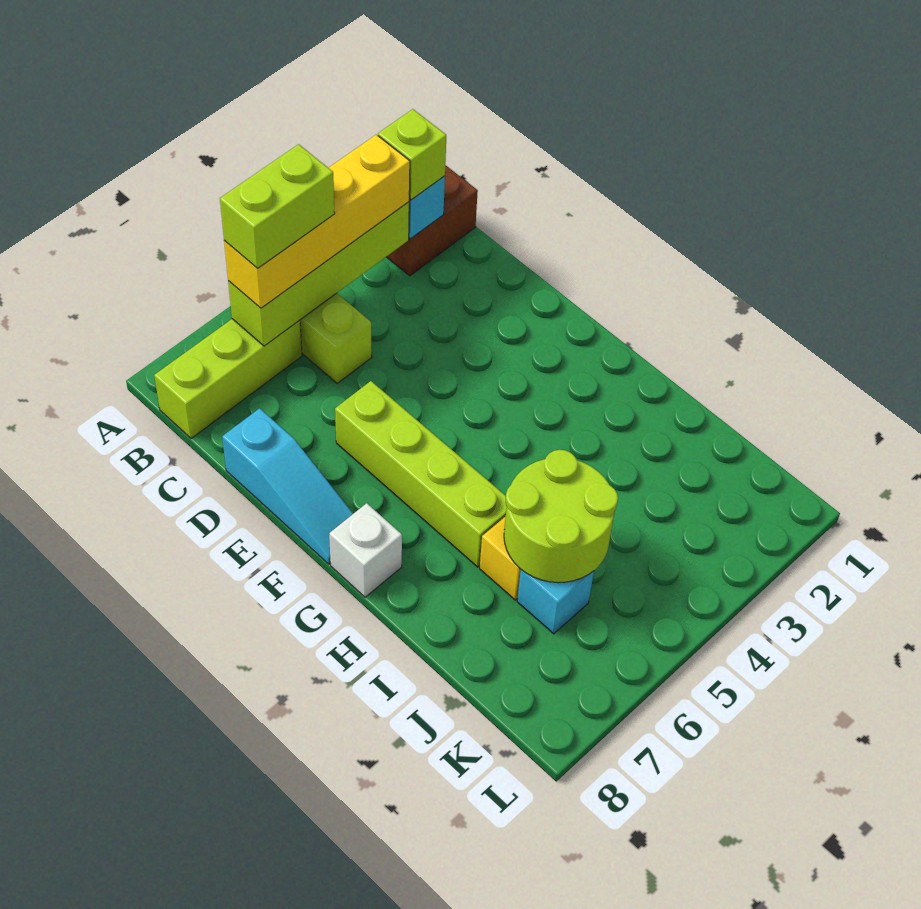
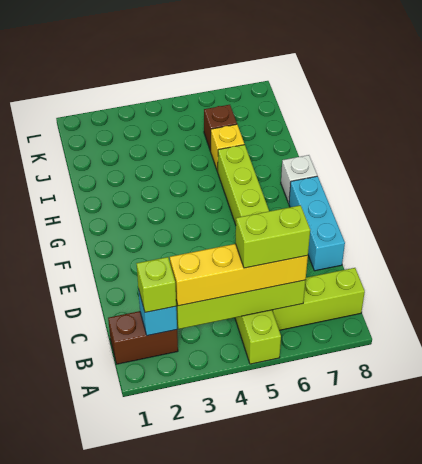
cyan slope D8:F8 level 1 top D -> cyan brick D8:F8 level 1
lime round brick I5:J6 level 2 -> none
cyan brick J6 level 1 -> brown brick J6 level 1

